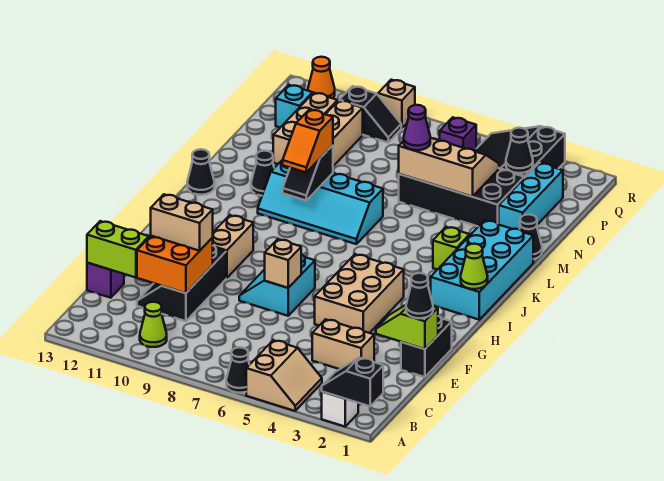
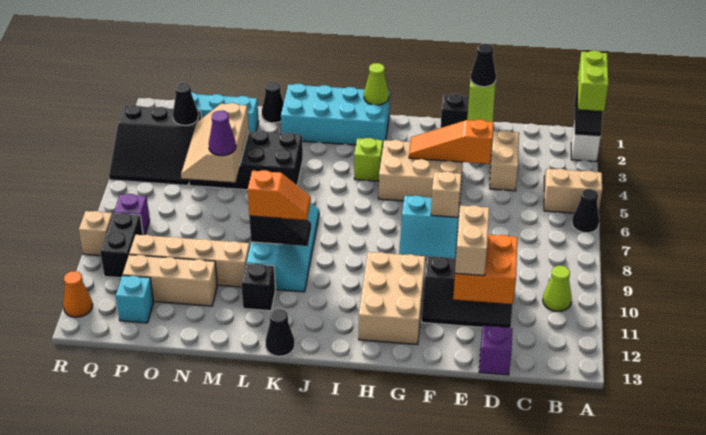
lime brick D12:D13 level 2 -> lime brick A1:A2 level 3
none -> orange slope E4:G4 level 2 top E
tan brick G10:H10 level 1 -> tan brick G10:H12 level 1
lime brick K3 level 1 -> lime brick I4 level 1
black cone L11 level 1 -> black brick L11 level 1
black brick N3:O6 level 1 -> black brick L4:O5 level 1
purple brick Q6 level 1 -> purple brick Q8 level 1
black slope Q9:Q10 level 1 top 10 -> black brick Q9:Q10 level 1

